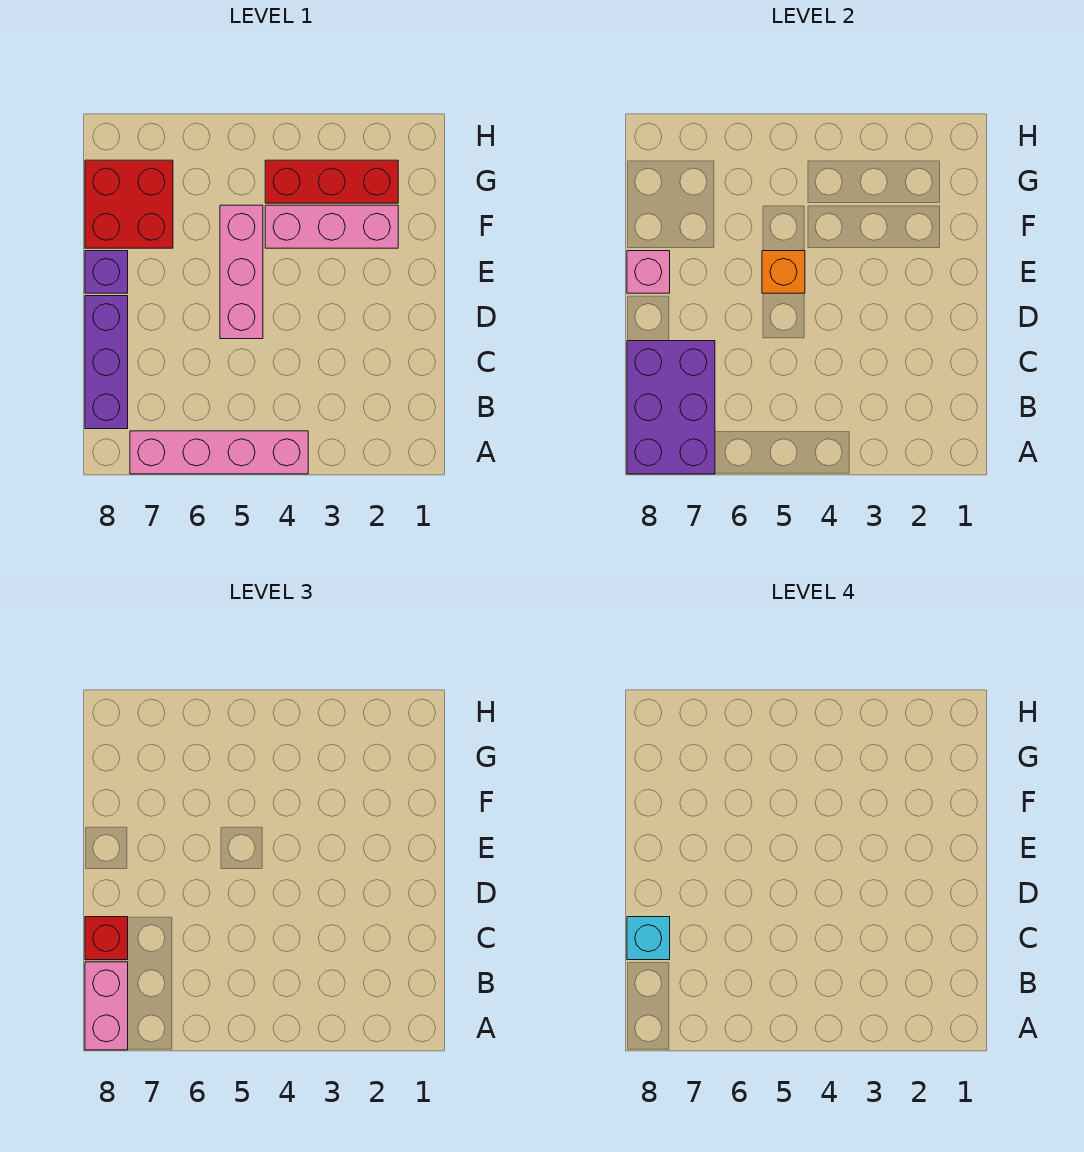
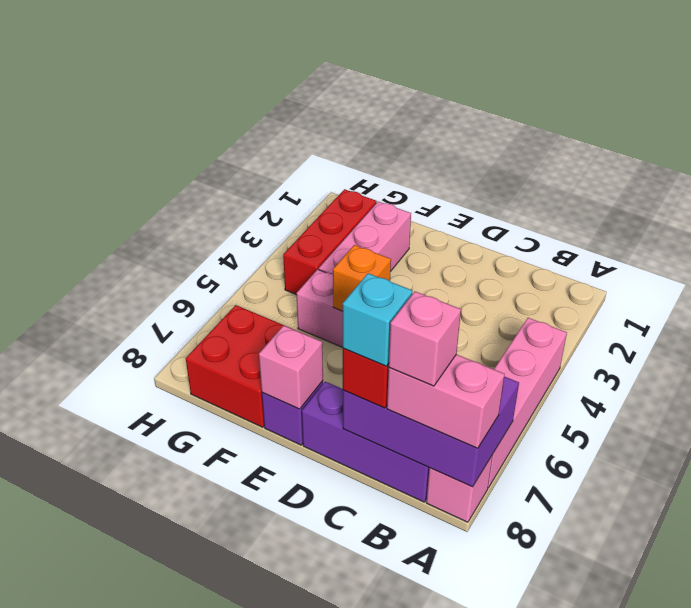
none -> pink brick A8 level 1
none -> pink brick B8 level 4

